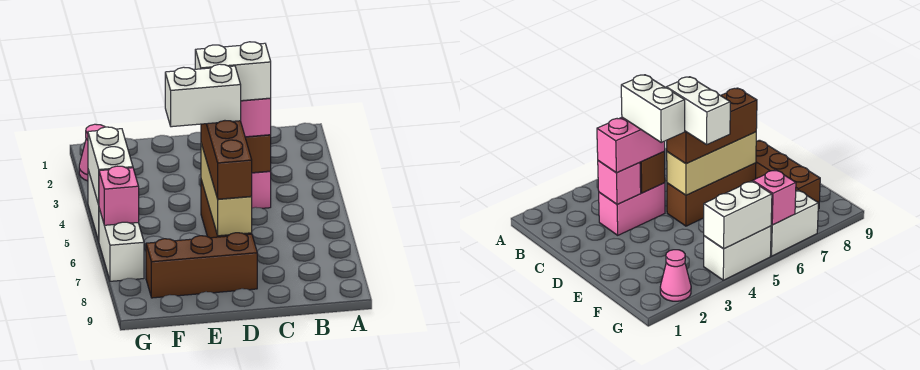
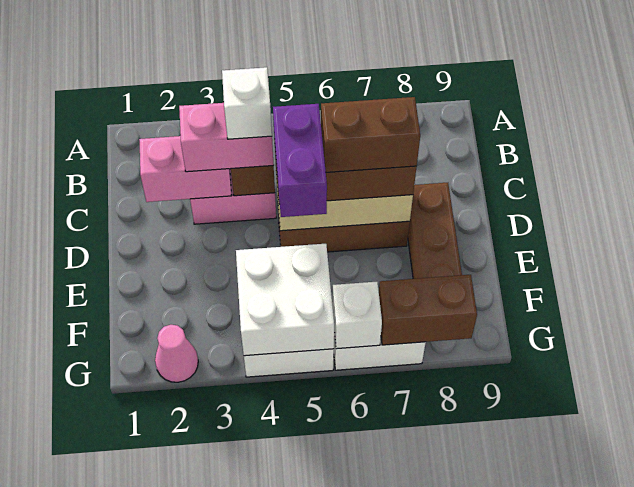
pink brick C3 level 2 -> pink brick C2:C3 level 2
white brick C4:D4 level 4 -> white brick C4 level 4
white brick D5:E5 level 4 -> purple brick D5:E5 level 4
none -> brown brick D6:D7 level 4
white brick G4:G5 level 2 -> white brick F4:G5 level 2
pink brick G6 level 2 -> white brick G6 level 2
none -> brown brick G7:G8 level 2

